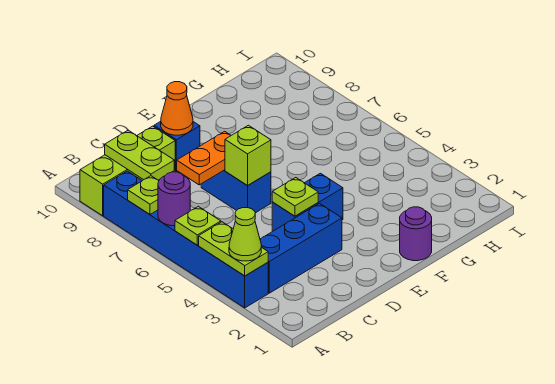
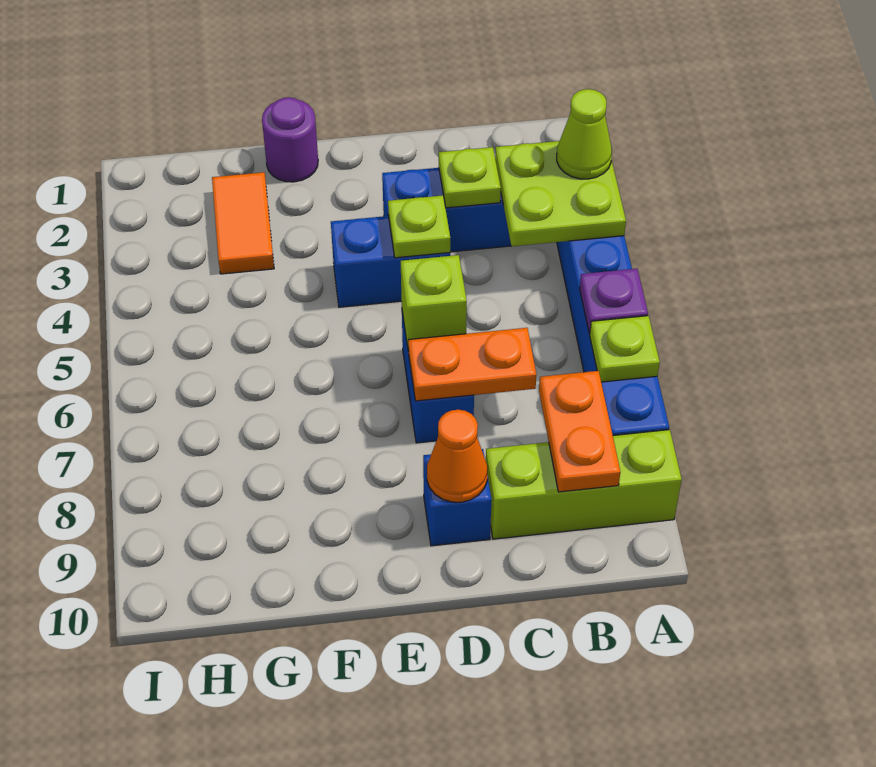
lime plate A3:A4 level 2 -> lime plate A3:B4 level 2
lime plate A5 level 2 -> lime plate C3 level 2
purple round brick A6 level 2 -> purple plate A6 level 2
lime plate B8:B9 level 2 -> orange plate B8:B9 level 2
none -> orange tile G2:G3 level 1

